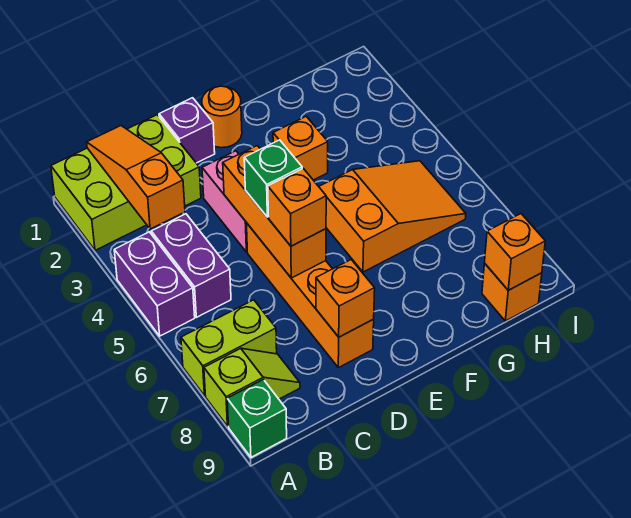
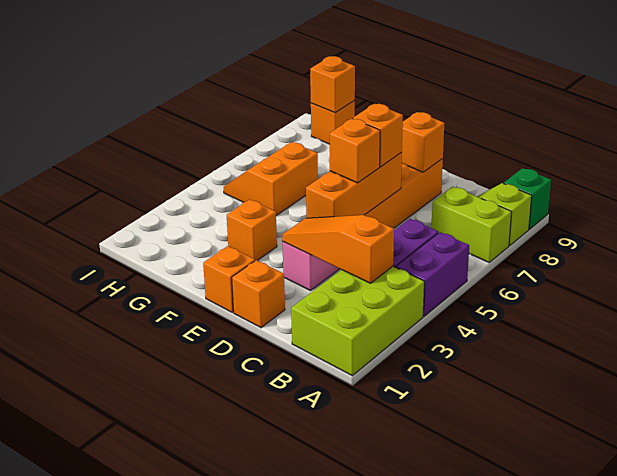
lime brick A1:C2 level 1 -> lime brick A1:B3 level 1
orange slope B1:B3 level 2 top 3 -> orange slope B3:D3 level 2 top B
purple brick D1 level 1 -> orange brick D1 level 1
green brick D5 level 3 -> orange brick D5 level 3
orange round brick E1 level 1 -> orange brick E1 level 1
orange slope F5:H6 level 1 top F -> orange slope G5:H6 level 1 top G

